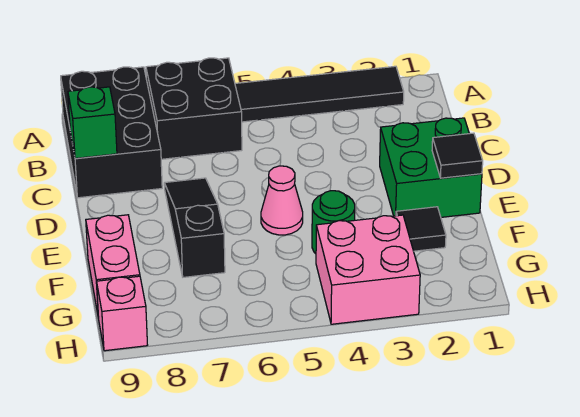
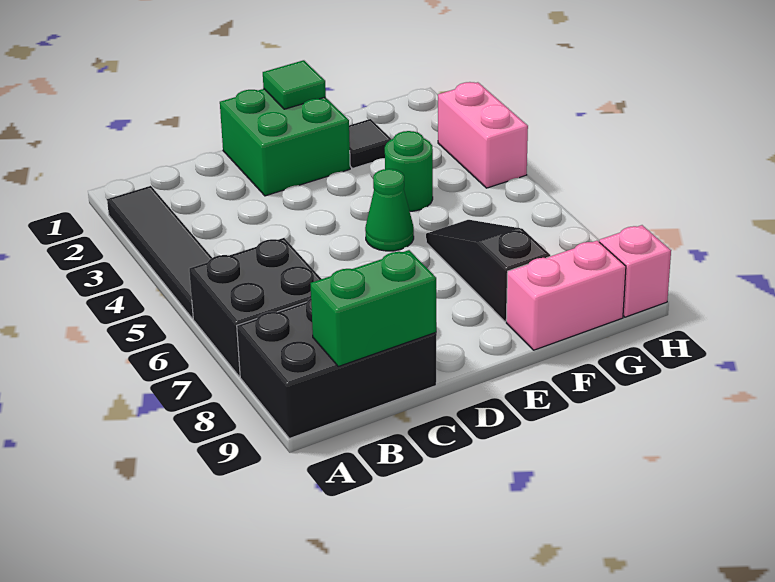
green brick C9 level 2 -> green brick B9:C9 level 2
black slope D7:F7 level 1 top F -> black slope F6:F8 level 1 top 8
black tile E1 level 2 -> green tile E1 level 2
pink cone E5 level 1 -> green cone E5 level 1
pink brick G3:H4 level 1 -> pink brick H3:H4 level 1

